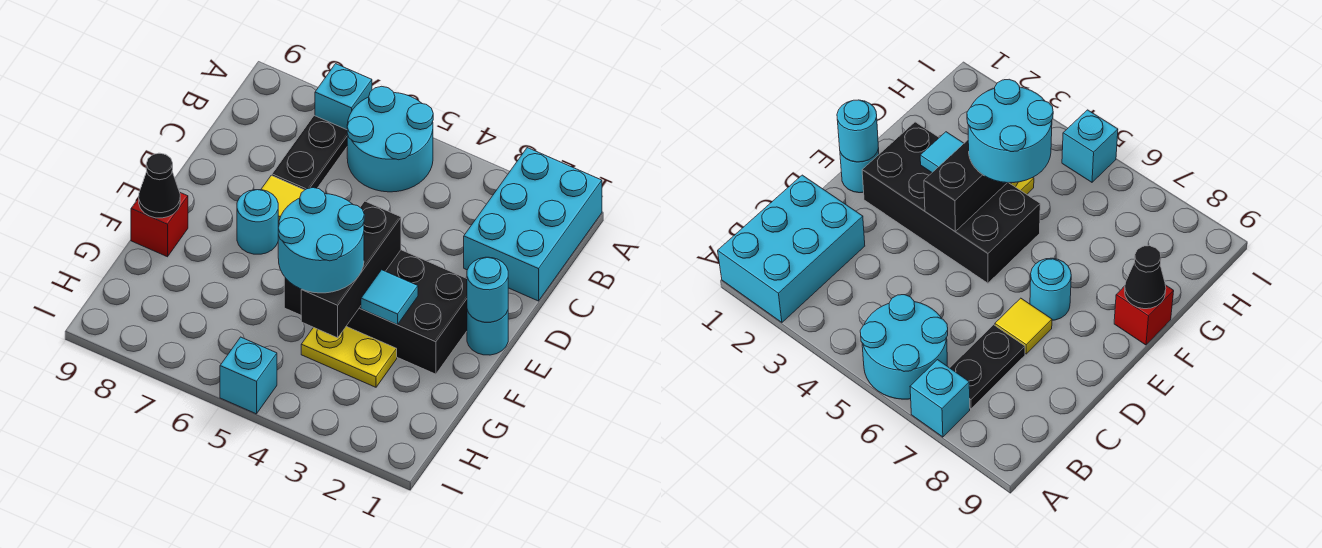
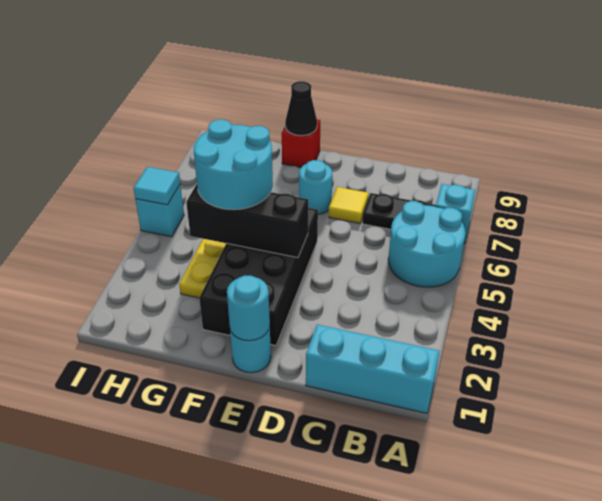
cyan brick A1:C2 level 1 -> cyan brick A1:C1 level 1
cyan tile F3 level 2 -> cyan tile I5 level 2

